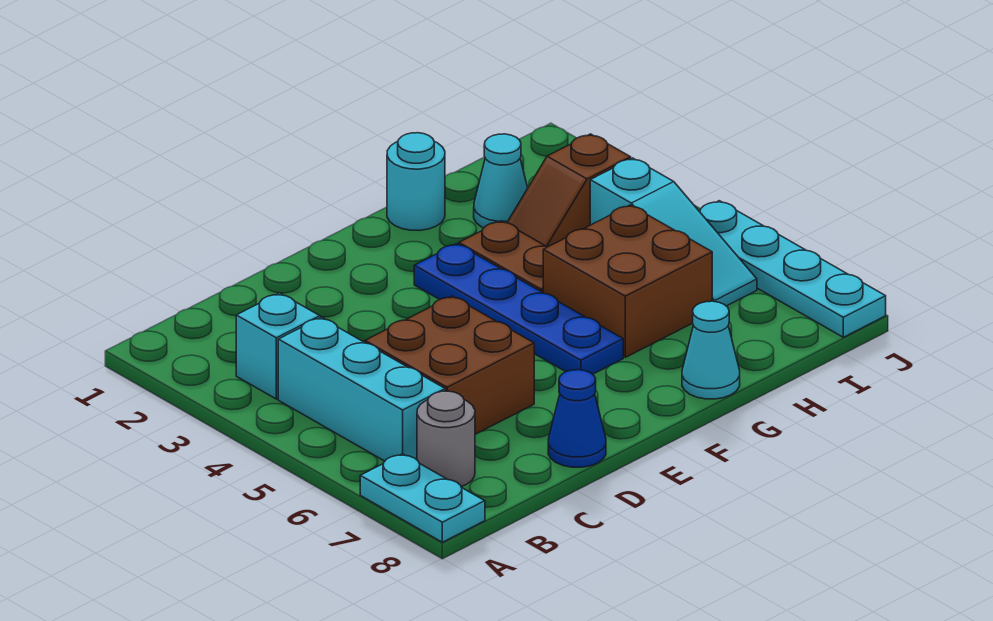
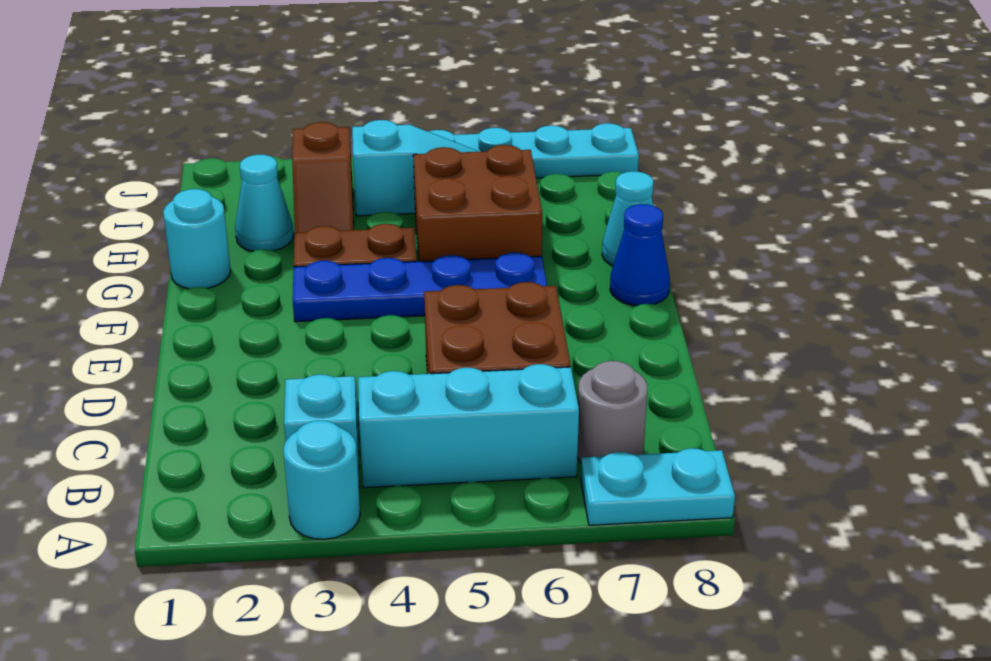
none -> cyan round brick A3 level 1
blue cone D8 level 1 -> blue cone F8 level 1

